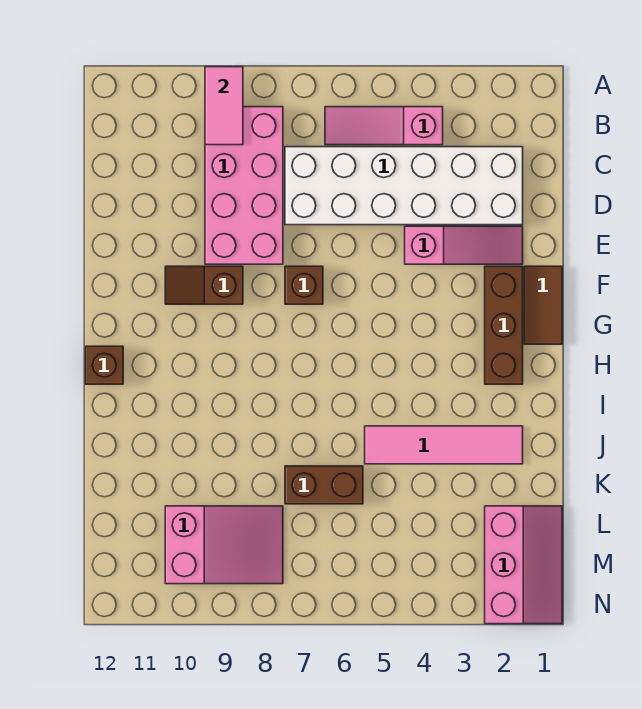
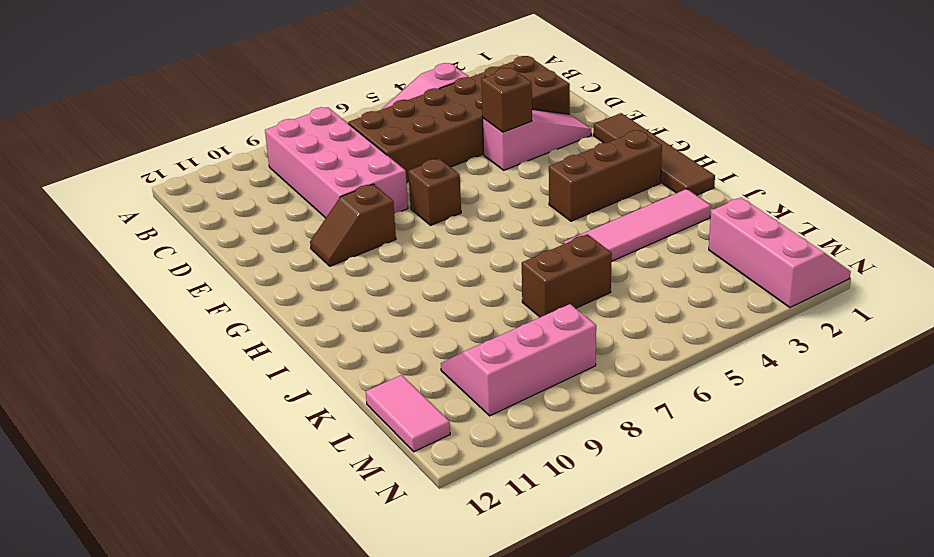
pink tile A9:B9 level 2 -> pink tile L12:M12 level 1
white brick C2:D7 level 1 -> brown brick C2:D7 level 1
brown tile F1:G1 level 1 -> brown tile F1:I1 level 1
brown brick F2:H2 level 1 -> brown brick H2:H4 level 1
brown brick H12 level 1 -> brown brick E4 level 2
pink slope L8:M10 level 1 top 10 -> pink slope L8:M10 level 1 top M

